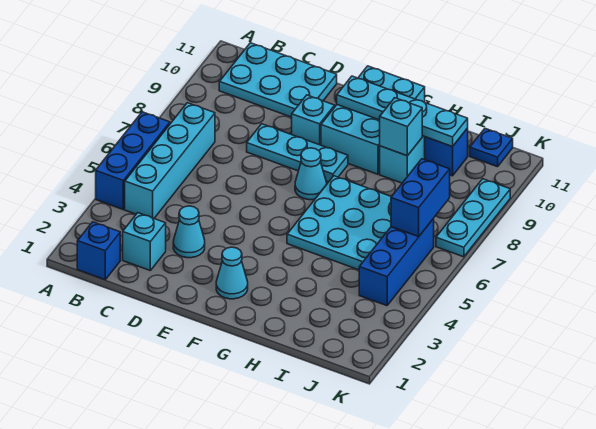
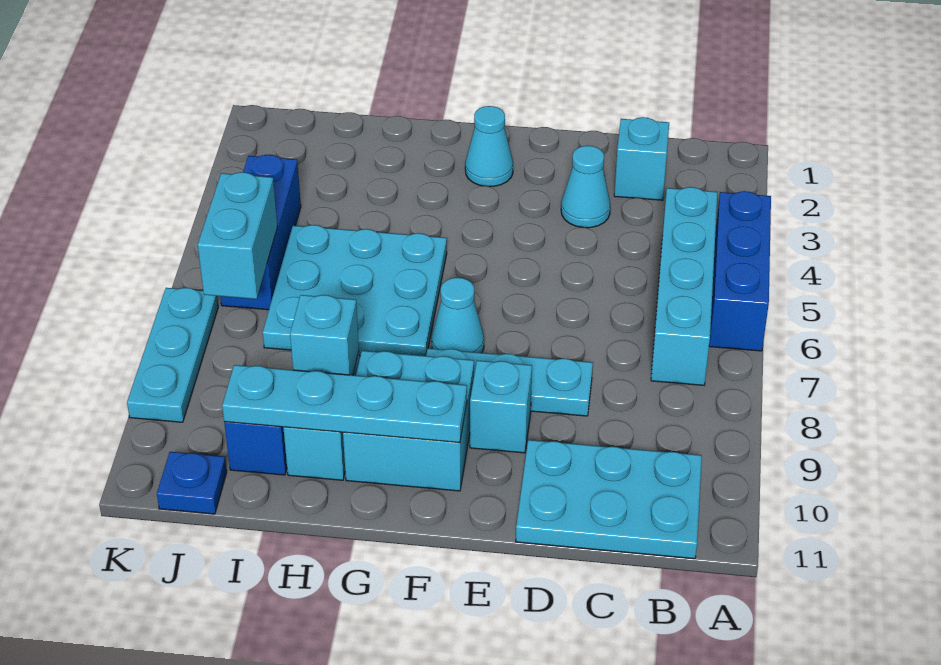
blue brick B1 level 1 -> none
cyan brick F9:G11 level 1 -> cyan brick F9:G10 level 1
blue brick J6:J7 level 2 -> cyan brick J6:J7 level 2

